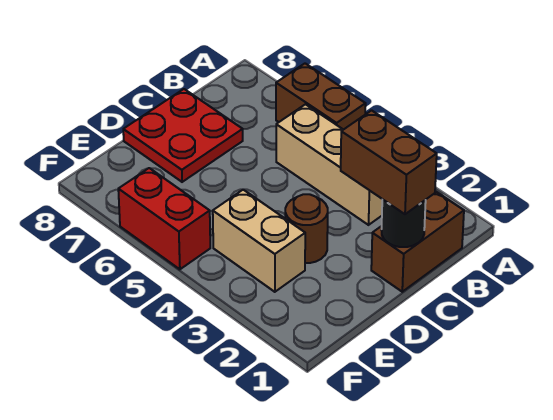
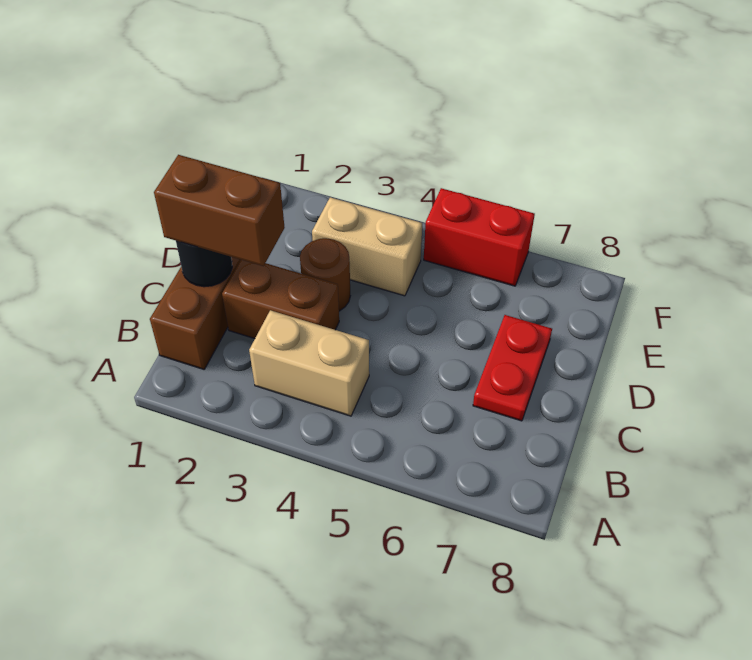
brown brick A5:A6 level 1 -> brown brick C2:C3 level 1
tan brick B3:B5 level 1 -> tan brick B3:B4 level 1
red plate C7:D8 level 1 -> red plate C7:D7 level 1

